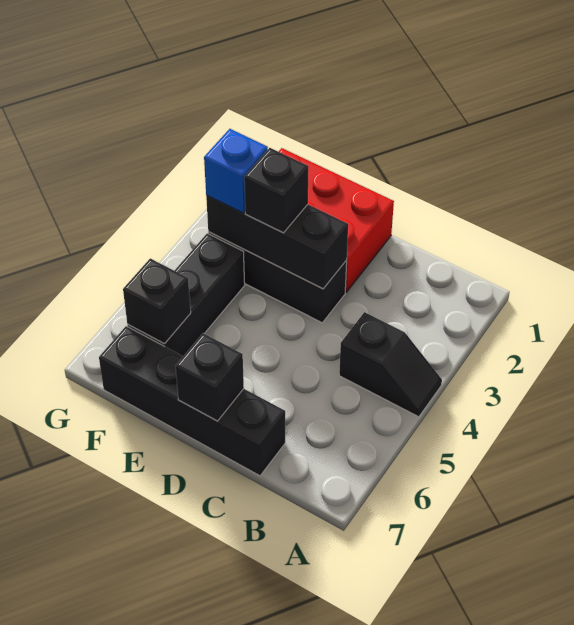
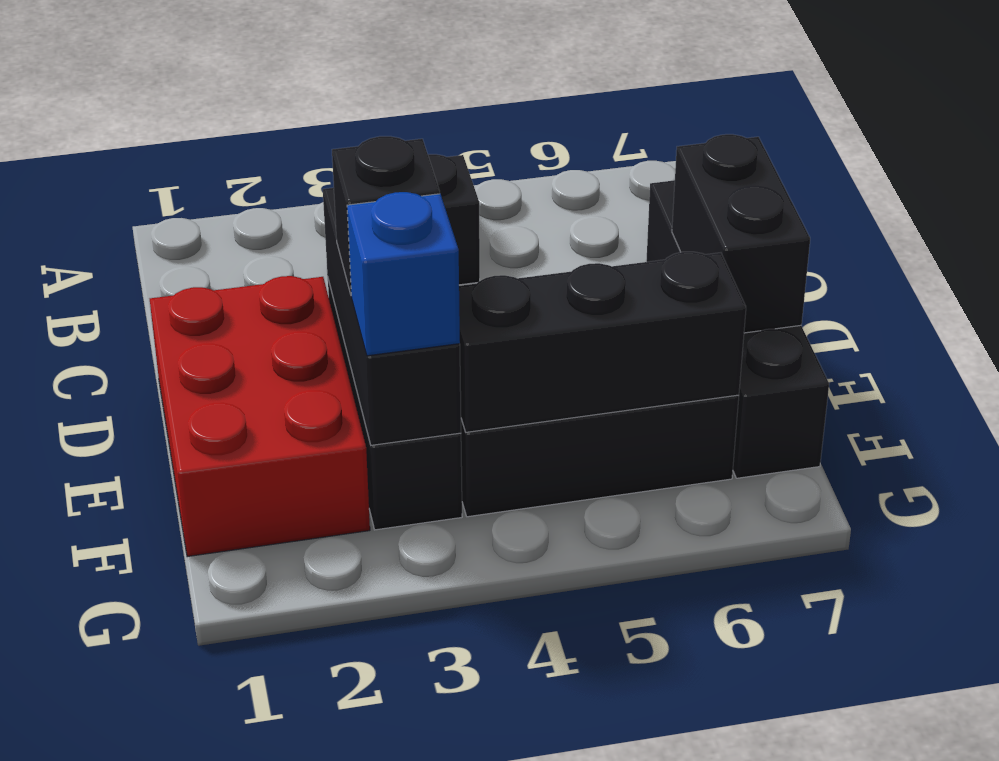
black brick D7 level 2 -> black brick D7:E7 level 2
black brick F6 level 2 -> black brick F4:F6 level 2

